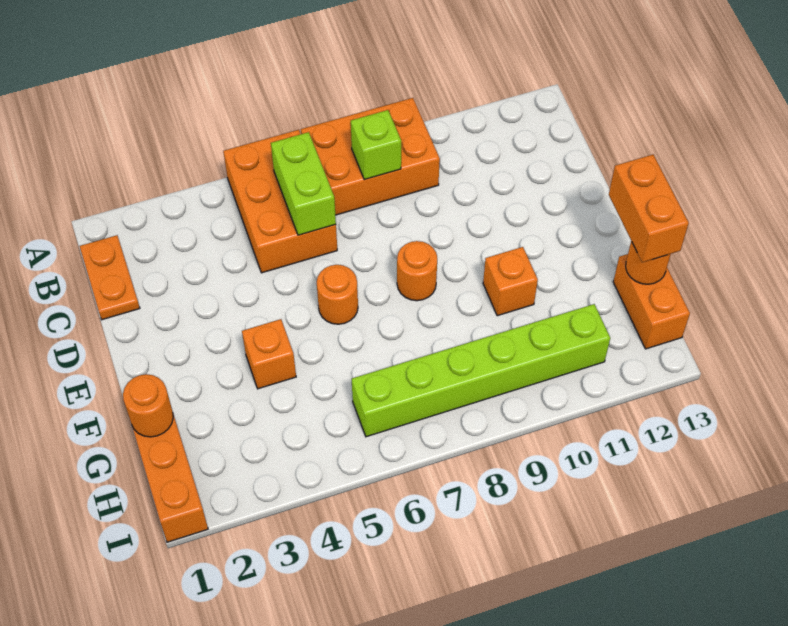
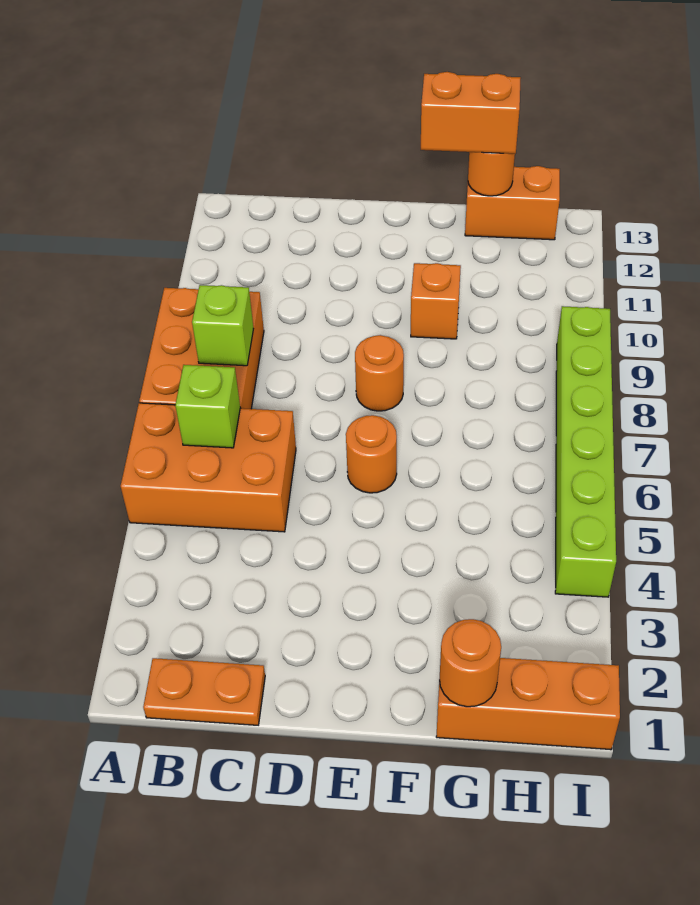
lime brick B6:C6 level 2 -> lime brick B6 level 2
orange brick F4 level 1 -> none
lime brick H6:H11 level 1 -> lime brick I4:I9 level 1

